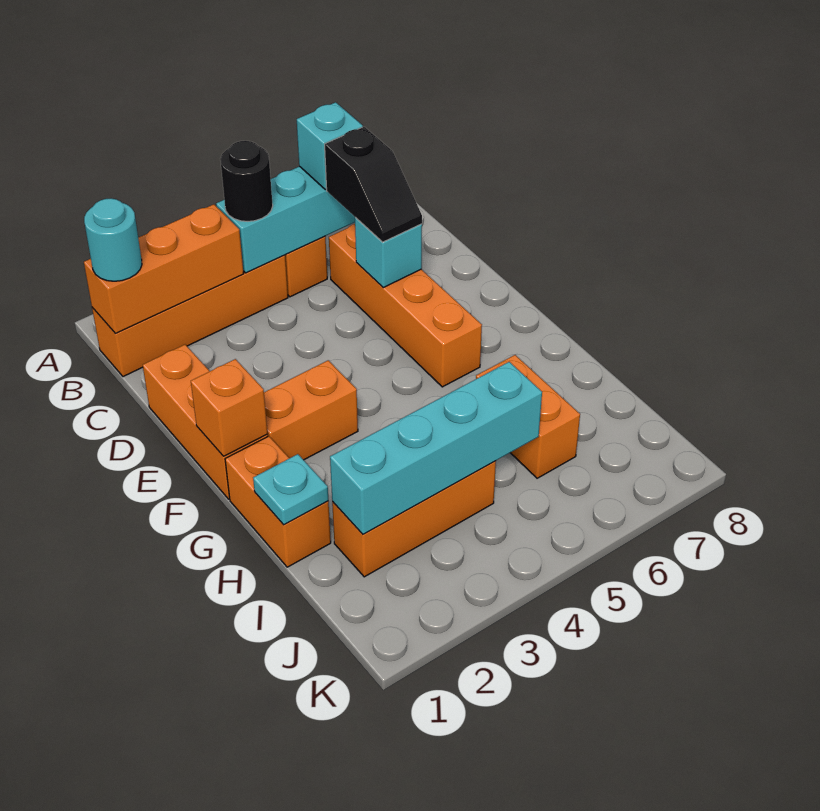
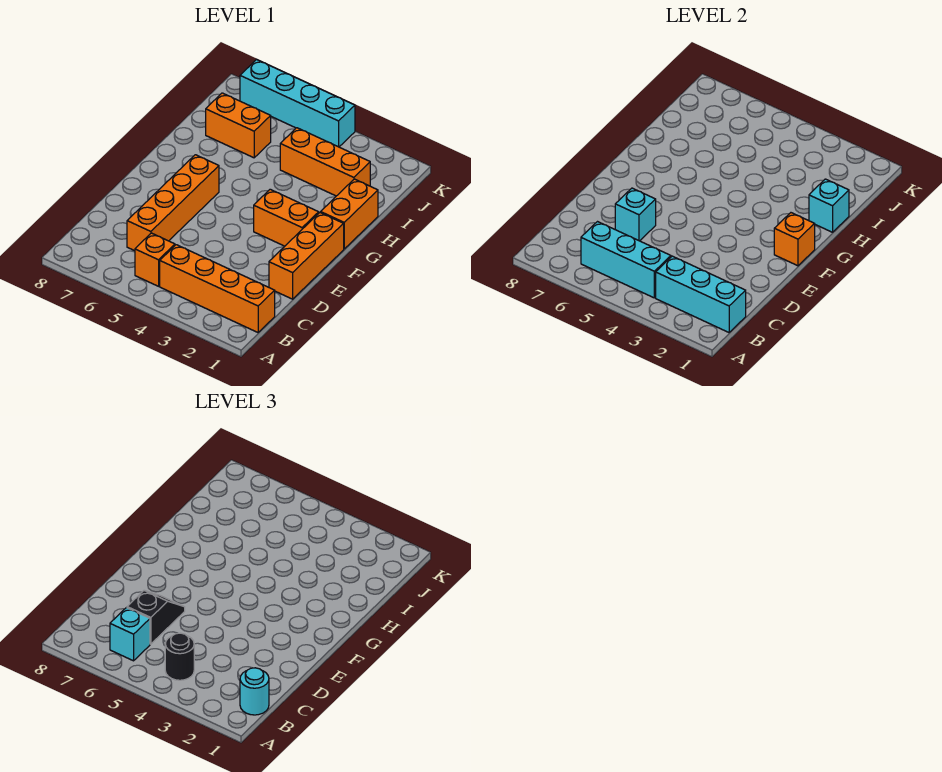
orange brick B1:B3 level 2 -> cyan brick B1:B3 level 2
cyan plate H1 level 2 -> cyan brick H1 level 2
orange brick H6:I6 level 1 -> orange brick I6:I7 level 1
cyan brick I2:I5 level 2 -> cyan brick K4:K7 level 1

